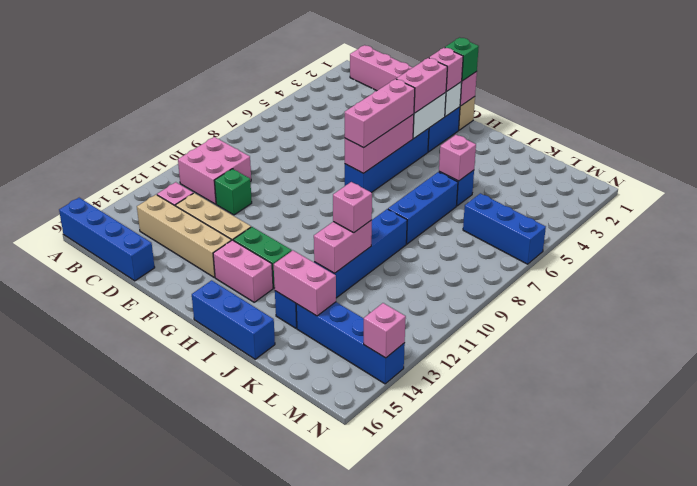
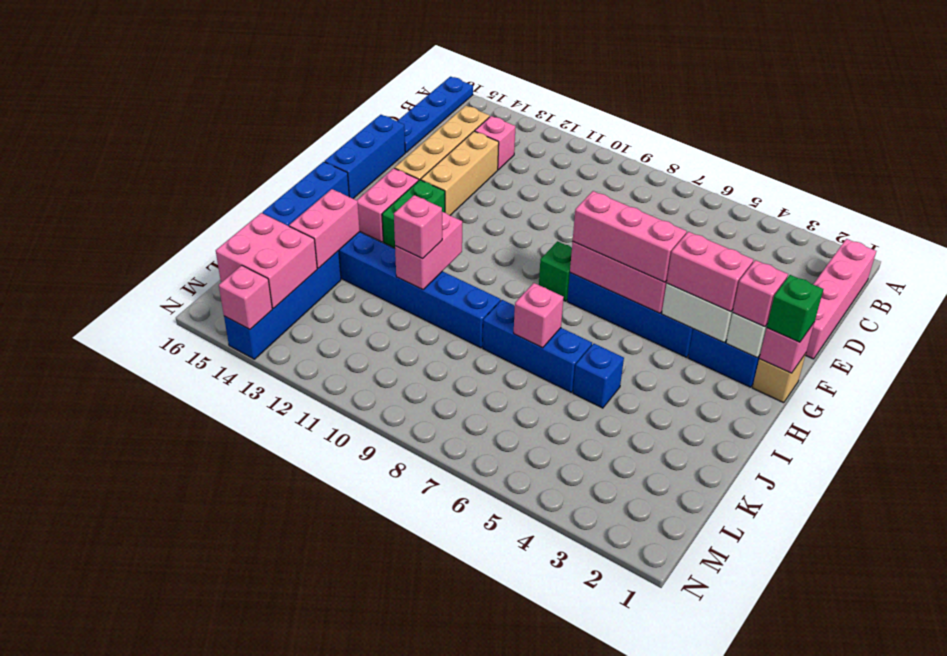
blue brick A16:D16 level 1 -> blue plate A16:D16 level 1
pink brick B10:C11 level 1 -> pink brick L14:M15 level 2
green brick D11 level 1 -> green brick G8 level 1
pink brick J5 level 2 -> pink brick J7 level 2
pink brick J11:J12 level 2 -> pink brick I11:J11 level 2
blue brick L6:N6 level 1 -> blue brick E16:G16 level 1

